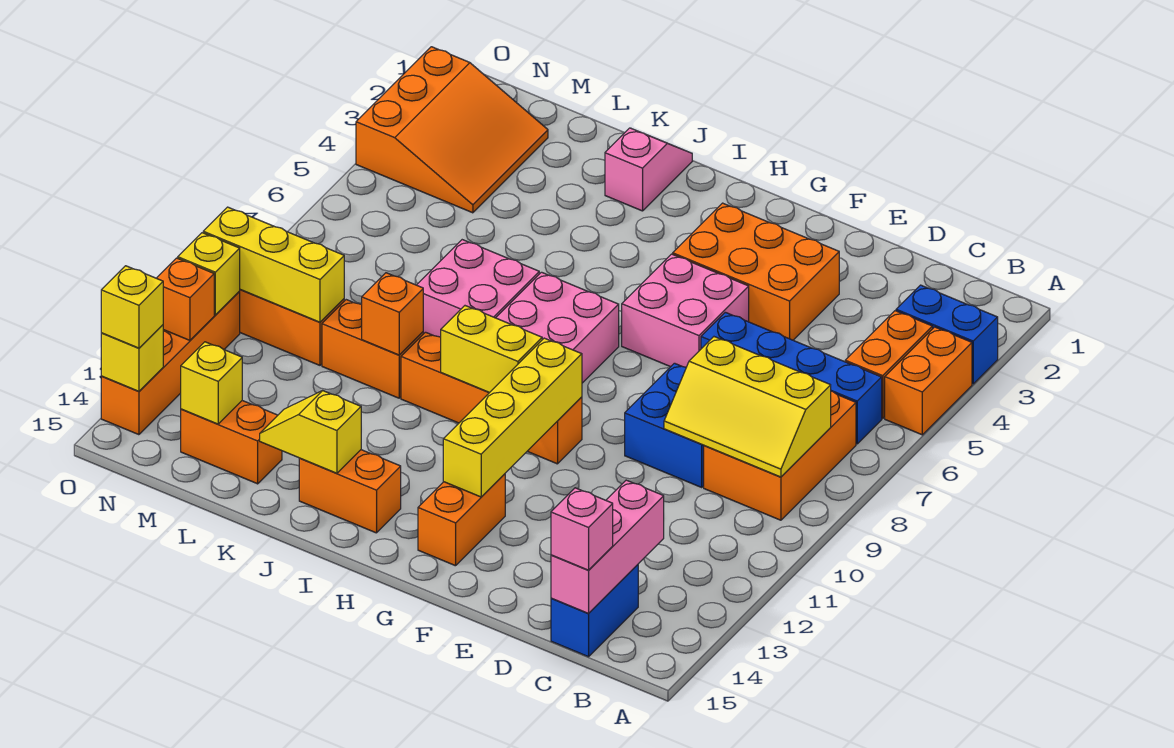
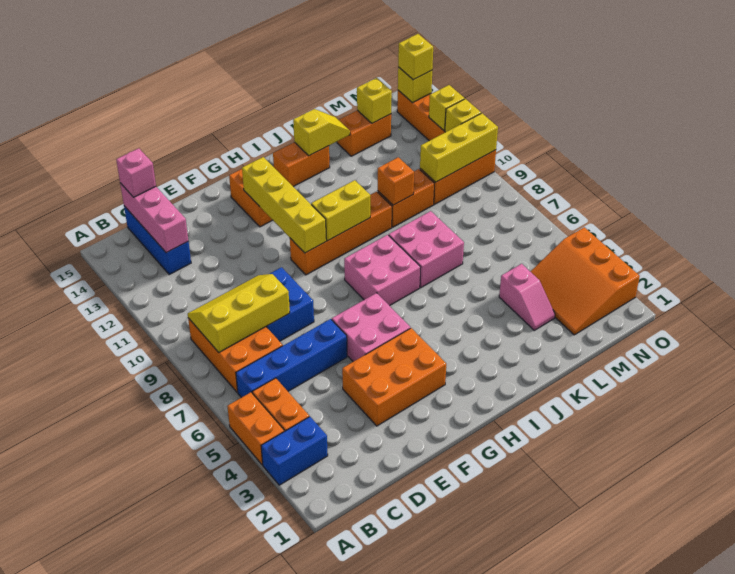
blue brick C14:C15 level 1 -> blue brick C13:C15 level 1
pink slope J1:J2 level 1 top 2 -> pink slope L3:L4 level 1 top 4
orange brick O12 level 2 -> yellow brick O12 level 2

